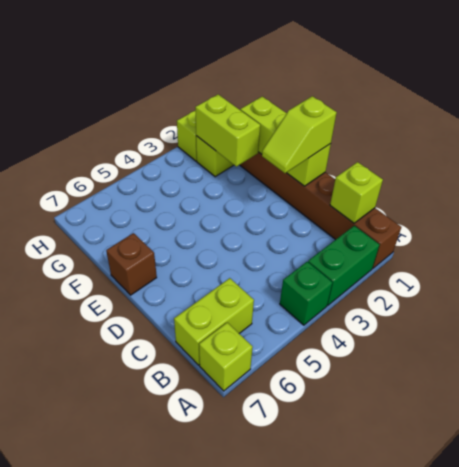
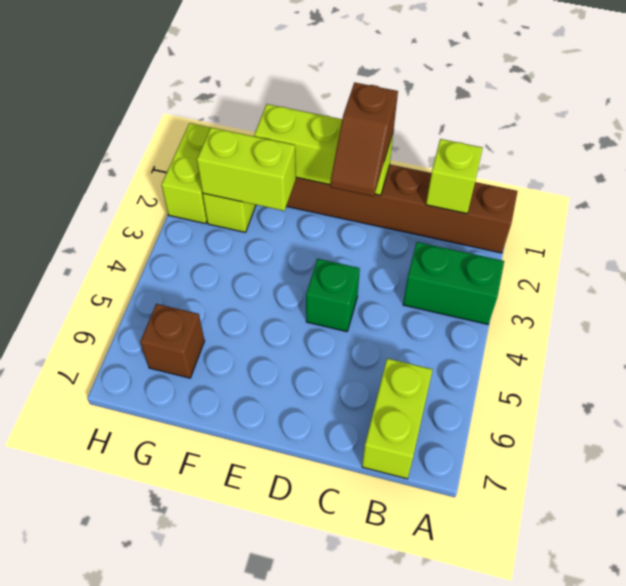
green brick A2:A3 level 1 -> green brick A3:B3 level 1
green brick A4 level 1 -> green brick D4 level 1
lime brick A7 level 1 -> none
lime slope D1:D2 level 3 top 1 -> brown slope D1:D2 level 3 top 1
brown brick E7 level 1 -> brown brick G6 level 1

